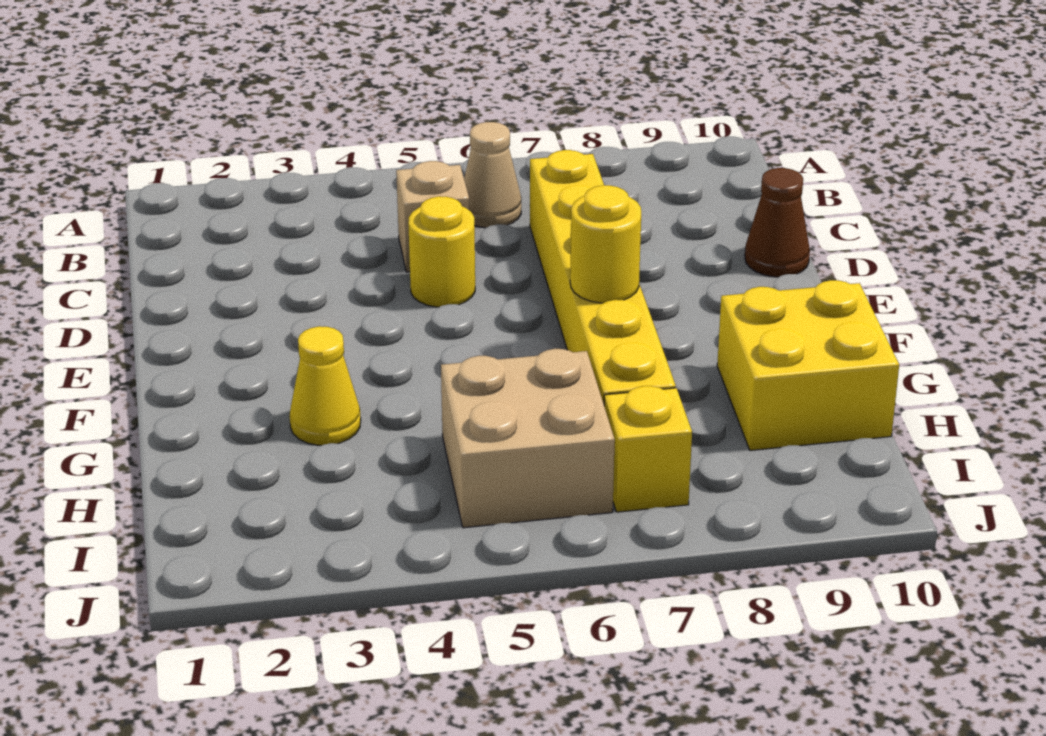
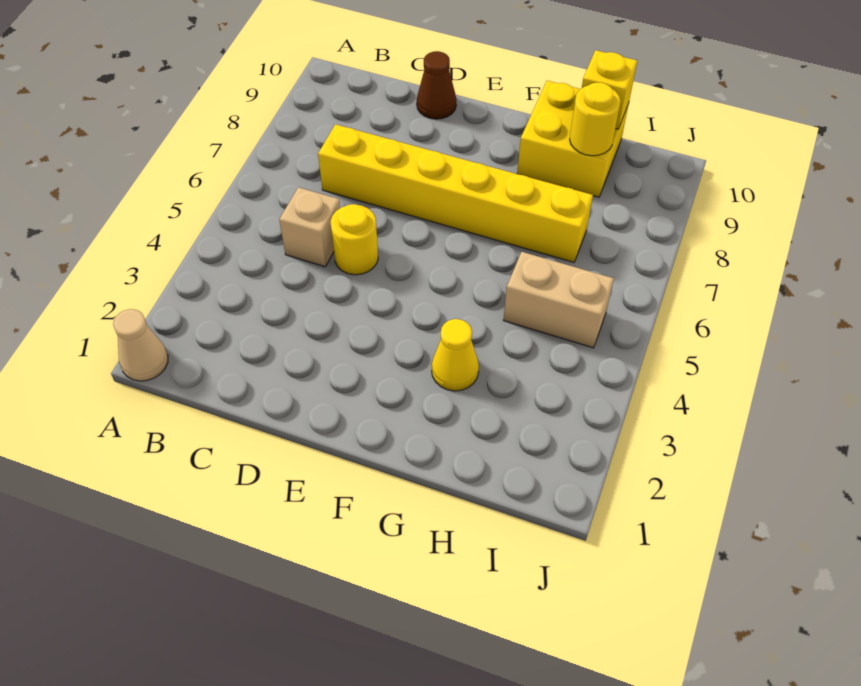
tan cone B6 level 1 -> tan cone A1 level 1
yellow round brick F7 level 2 -> yellow round brick H9 level 2
tan brick H5:I6 level 1 -> tan brick H5:I5 level 1
yellow brick I7 level 1 -> yellow brick H10 level 2

